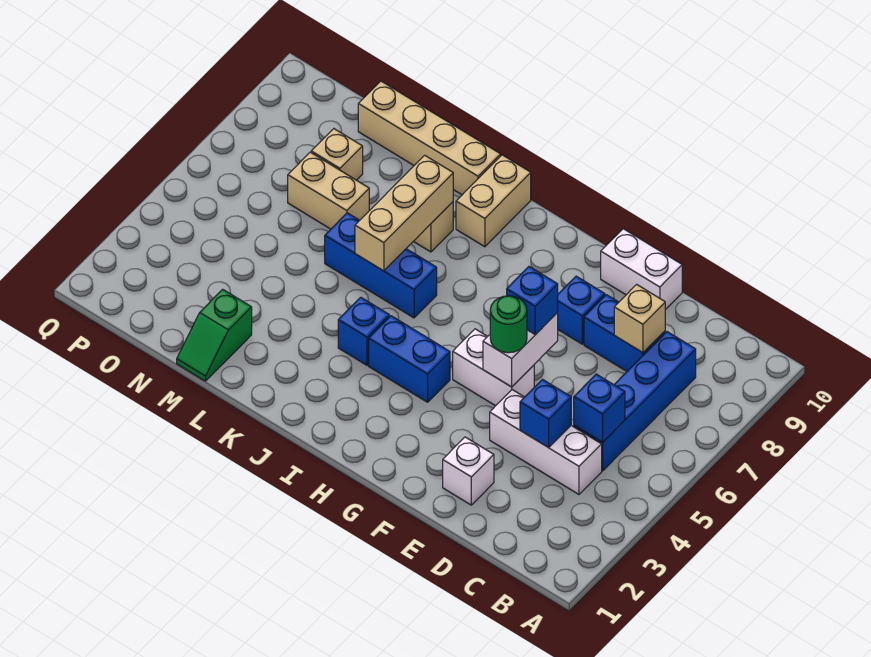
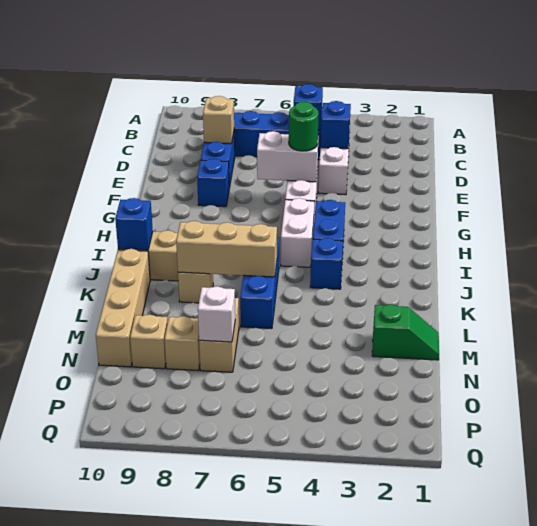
white brick E2 level 1 -> white brick N7 level 2
white brick E10:F10 level 1 -> white brick H5:I5 level 1
blue brick F6 level 3 -> blue brick J10 level 2
none -> tan brick N9 level 1

